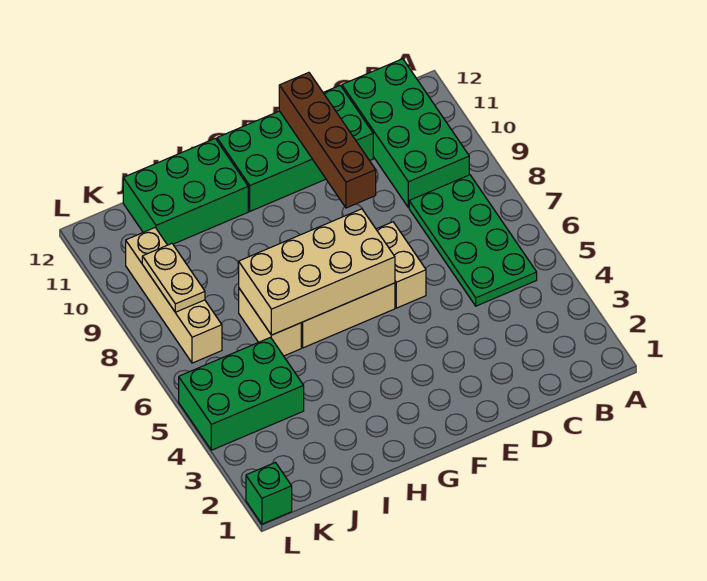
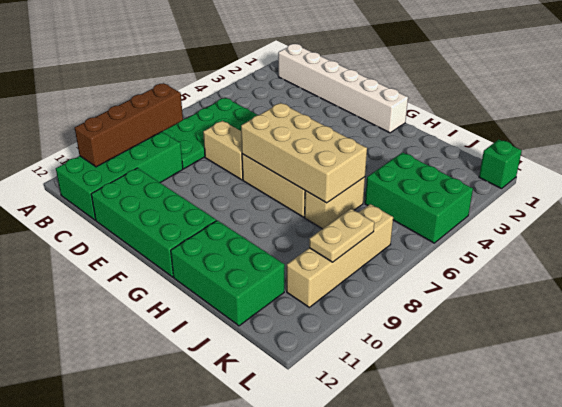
none -> white brick B1:G1 level 1
tan brick E6:E7 level 1 -> tan brick D7:E7 level 1
brown brick E9:E12 level 2 -> brown brick B8:B11 level 2

